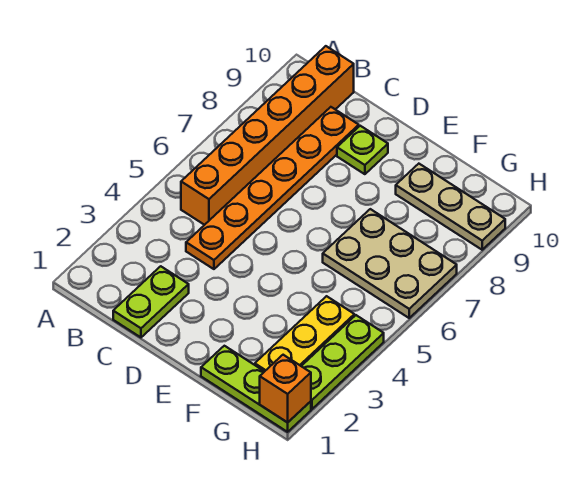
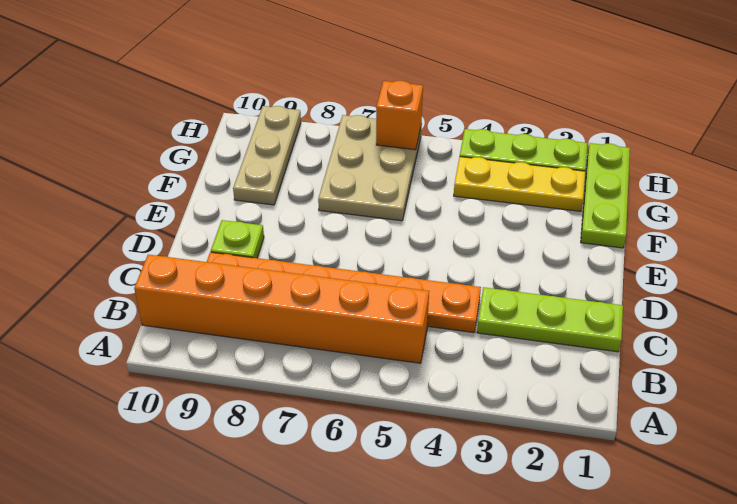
lime plate C1:C2 level 1 -> lime plate C1:C3 level 1
orange brick H1 level 2 -> orange brick H6 level 2

